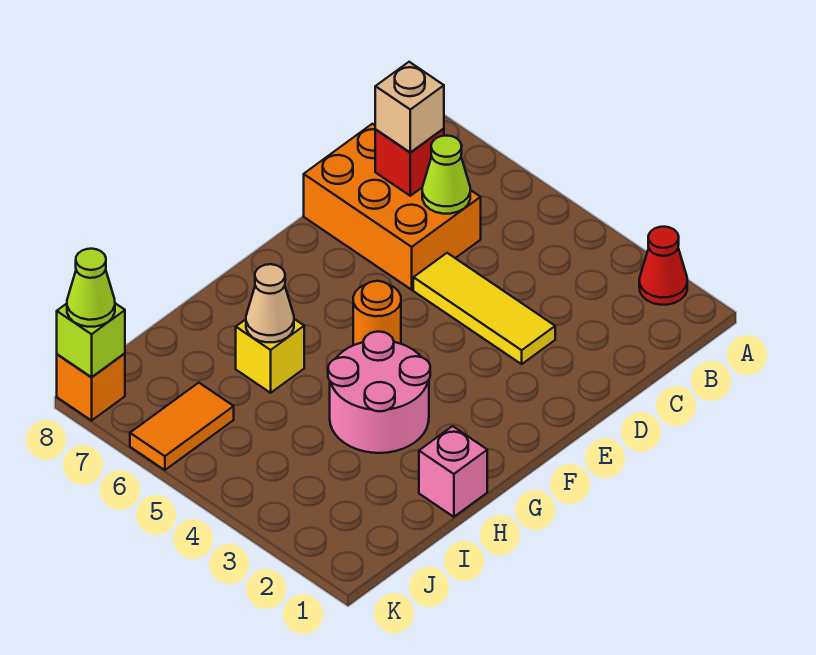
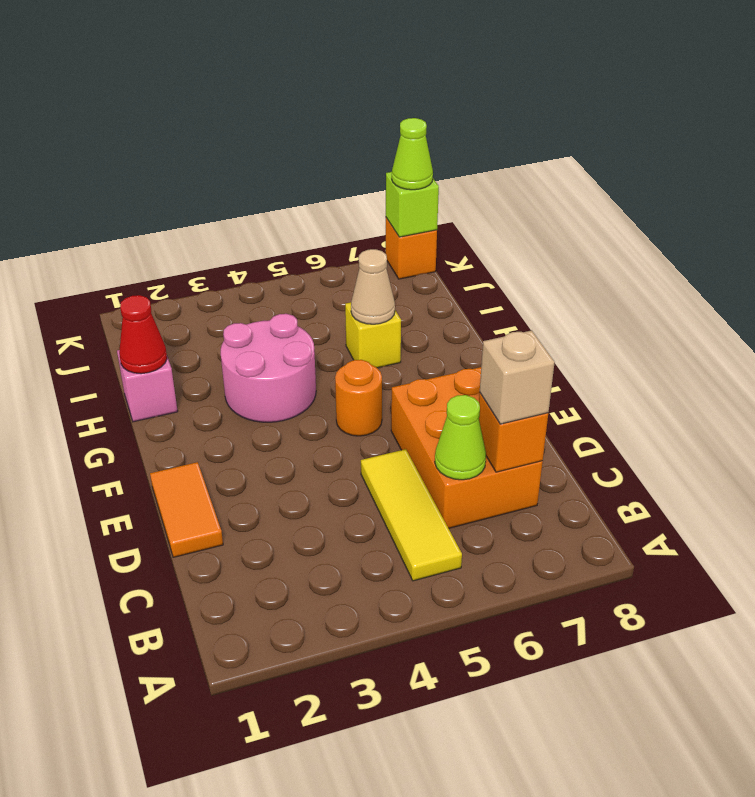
red cone A2 level 1 -> red cone H1 level 2
orange brick C6:D8 level 1 -> orange brick C6:E7 level 1
red brick C7 level 2 -> orange brick C7 level 2
yellow tile D3:D5 level 1 -> yellow tile B5:D5 level 1
orange tile J6:K6 level 1 -> orange tile D1:E1 level 1

